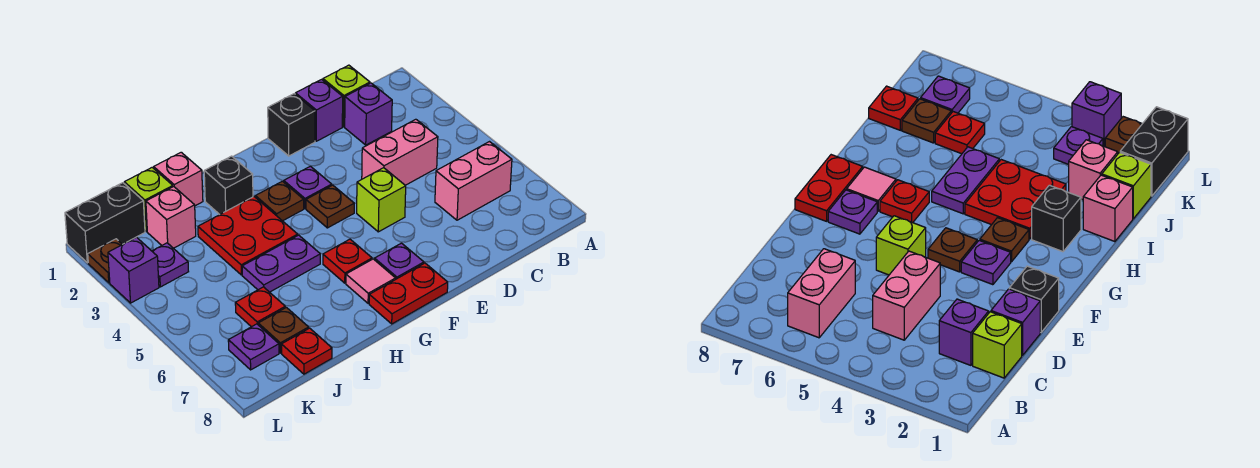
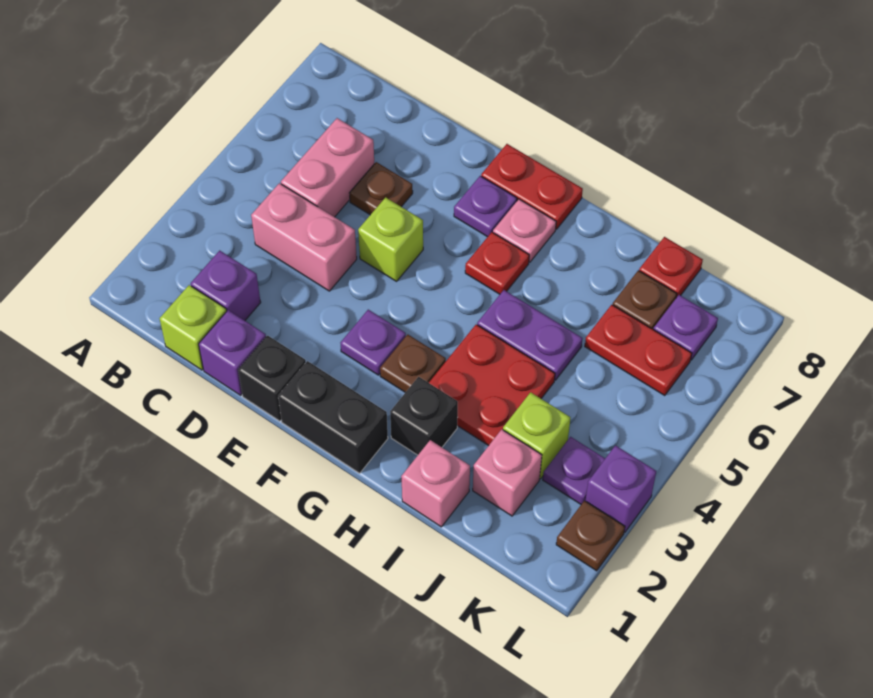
pink brick B6:C6 level 1 -> pink brick C5:C6 level 1
brown plate F4 level 1 -> brown plate D6 level 1
pink tile G7 level 1 -> pink plate G7 level 1
lime brick J1 level 1 -> lime brick J3 level 1
red plate J6 level 1 -> red plate J6:K6 level 1
black brick K1:L1 level 1 -> black brick F1:G1 level 1

